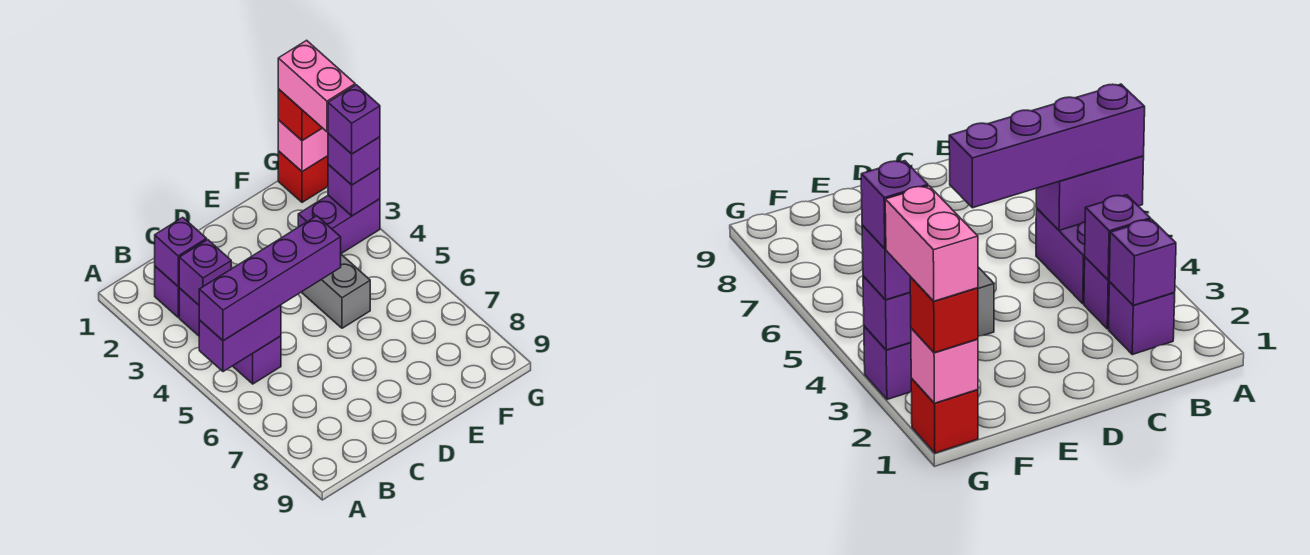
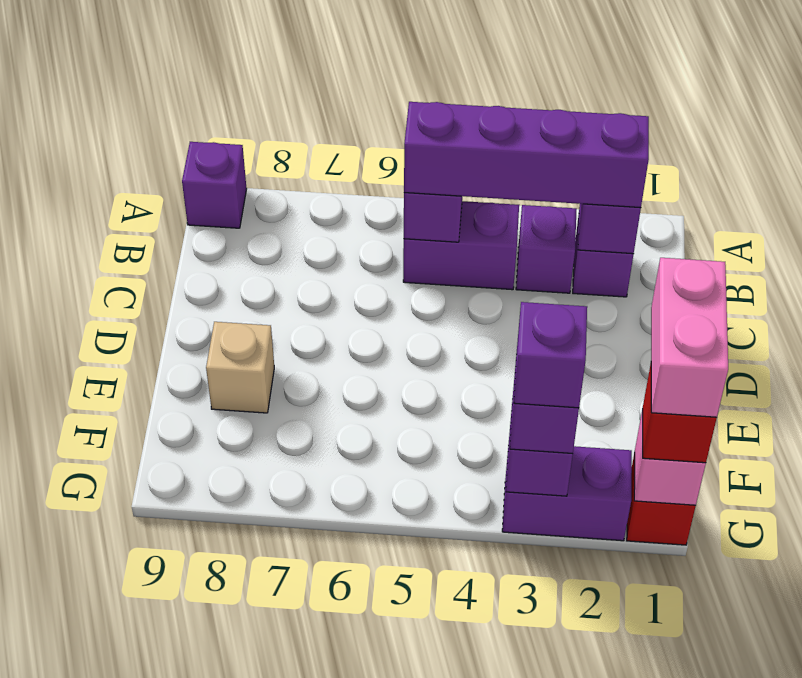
purple brick A5:D5 level 3 -> purple brick B2:B5 level 3
purple brick B3 level 2 -> purple brick A9 level 1
grey brick E4:E5 level 1 -> none
none -> tan brick E8 level 1
purple brick F3:G3 level 1 -> purple brick G2:G3 level 1
pink brick G1:G2 level 4 -> pink brick F1:G1 level 4

